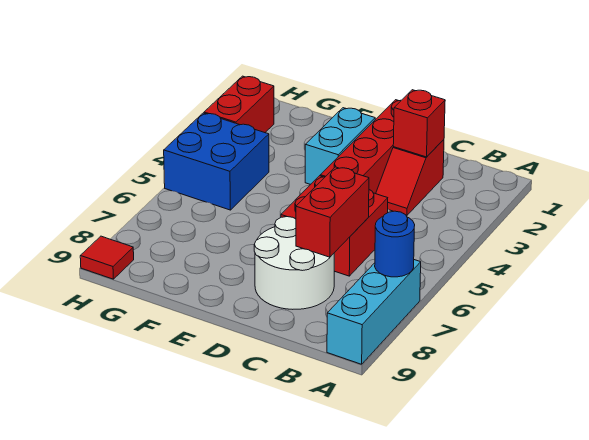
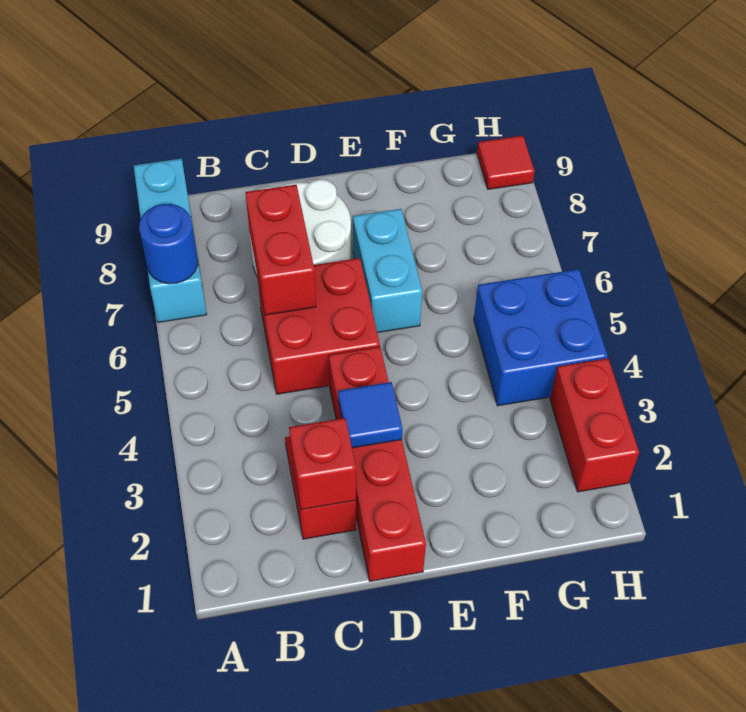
none -> blue tile D3 level 2
cyan brick E2:E3 level 1 -> cyan brick E6:E7 level 1

